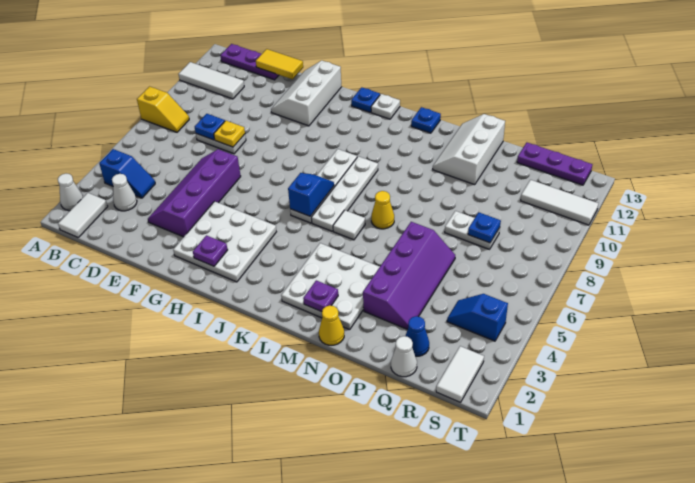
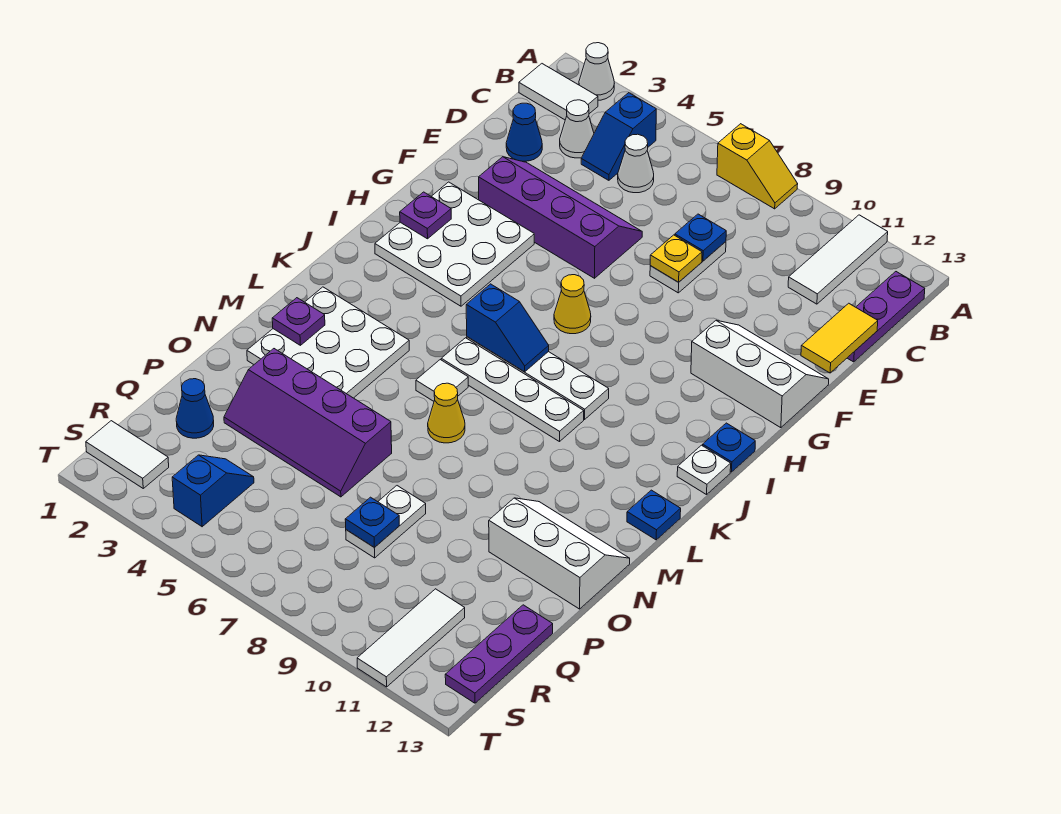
yellow slope A8:B8 level 1 top A -> yellow slope A7:A8 level 1 top 7
none -> blue cone D2 level 1
yellow cone N1 level 1 -> yellow cone H7 level 1
white cone Q1 level 1 -> white cone C5 level 1

